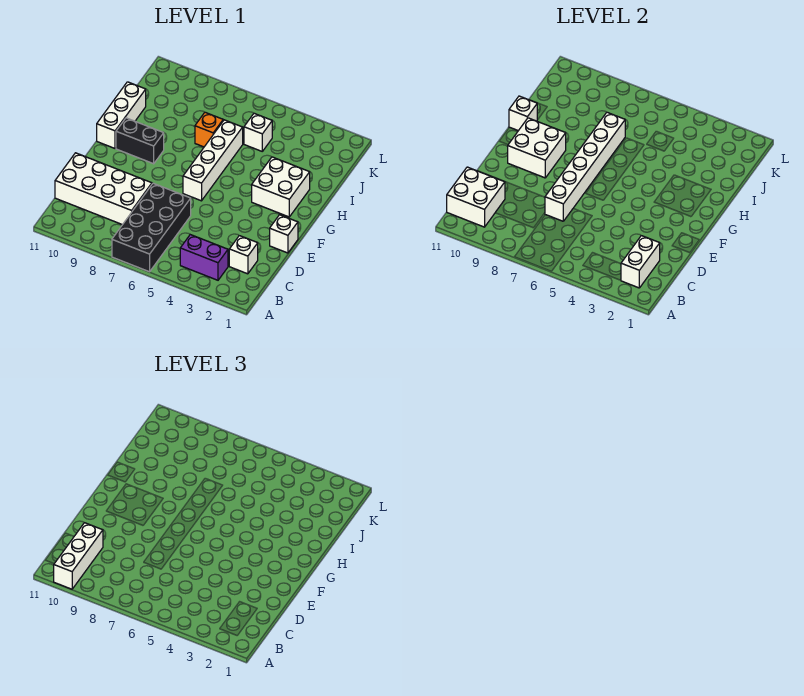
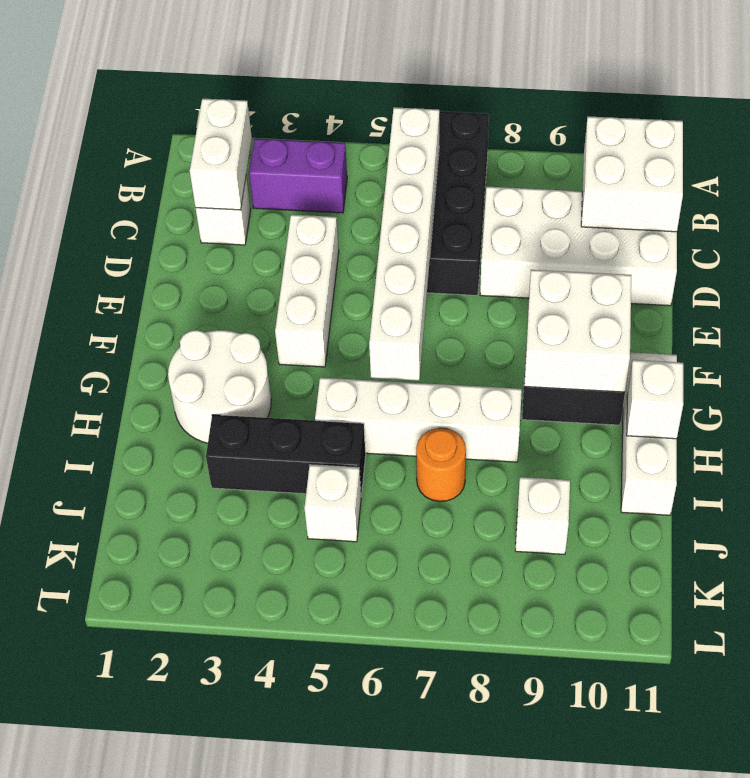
white brick A10:C10 level 3 -> white brick D4:F4 level 1
white brick D7:I7 level 2 -> white brick B6:G6 level 2
white brick E1 level 1 -> white brick J9 level 1
white brick F6:I6 level 1 -> white brick H5:H8 level 1
white brick G2:H3 level 1 -> white round brick G2:H3 level 1
none -> black brick I3:I5 level 1
orange brick I7 level 1 -> orange round brick I7 level 1

